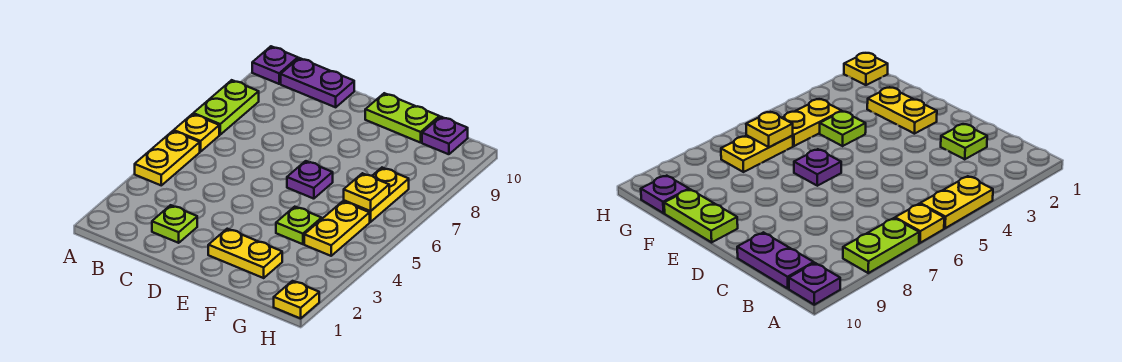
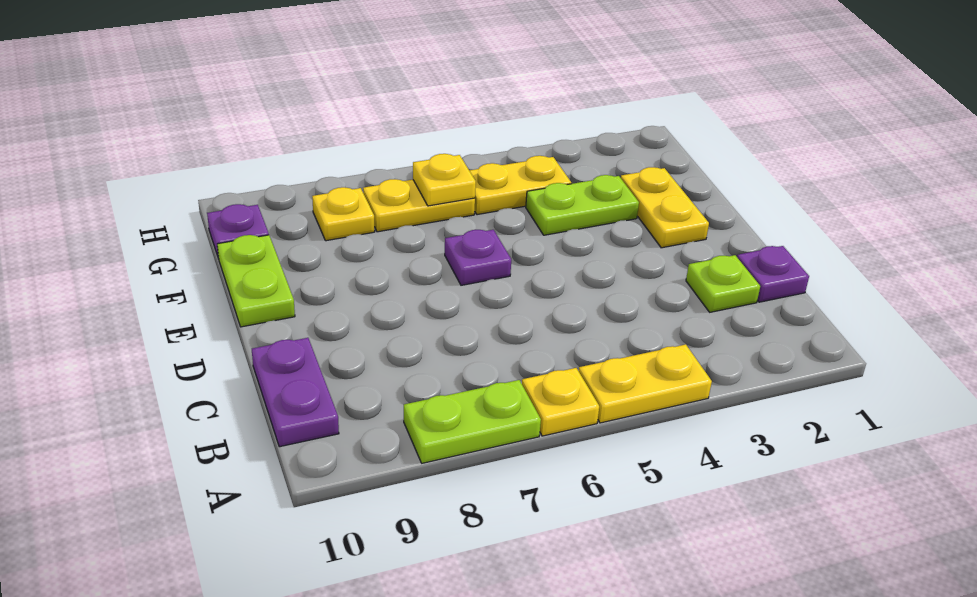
purple plate A10 level 1 -> purple plate C1 level 1
lime plate F4 level 1 -> lime plate F3:F4 level 1
yellow plate H1 level 1 -> yellow plate G8 level 1

